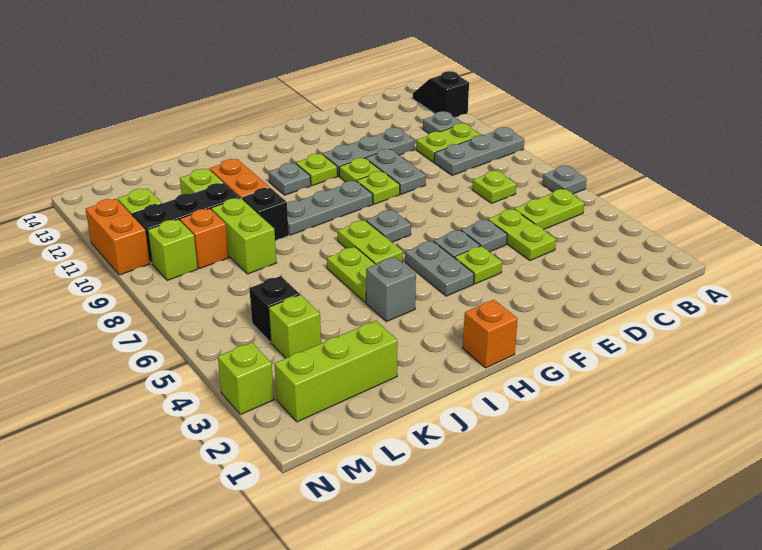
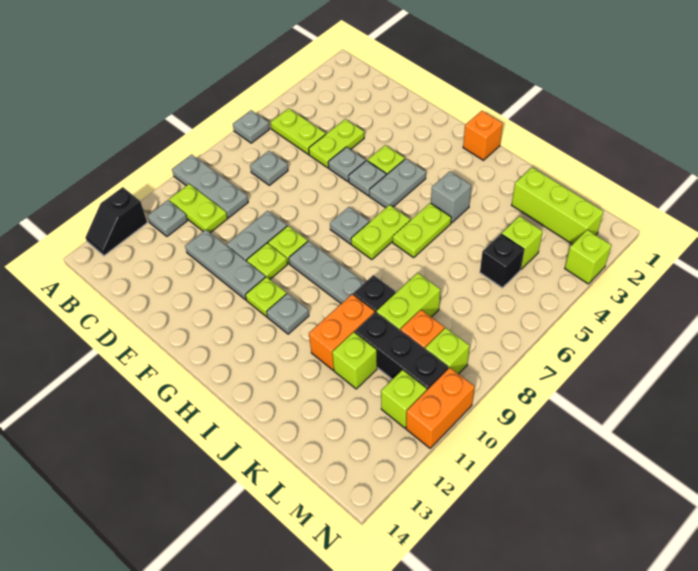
lime plate C7 level 1 -> grey plate C7 level 1

